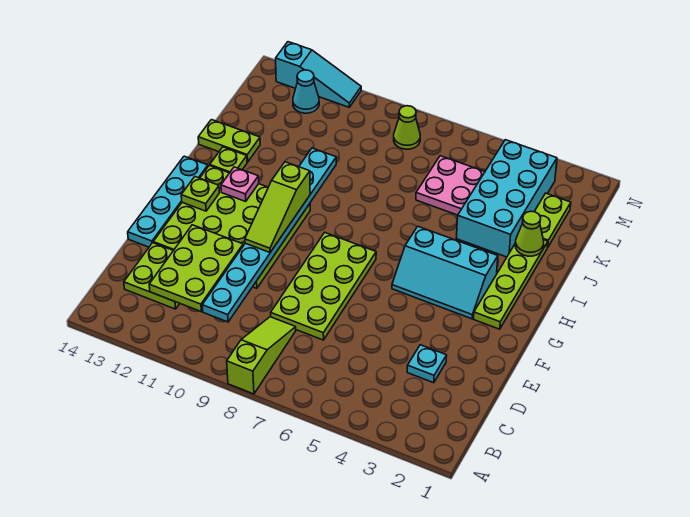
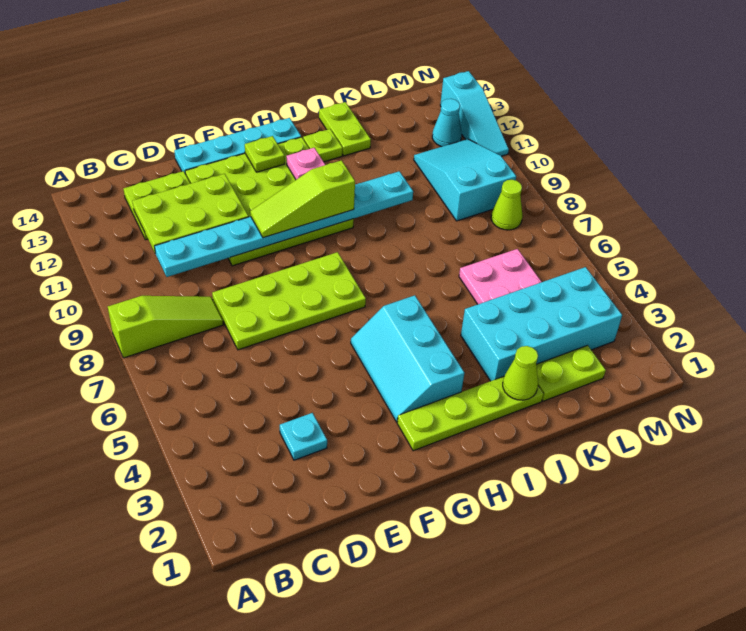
none -> cyan slope L9:M11 level 1 top 9

